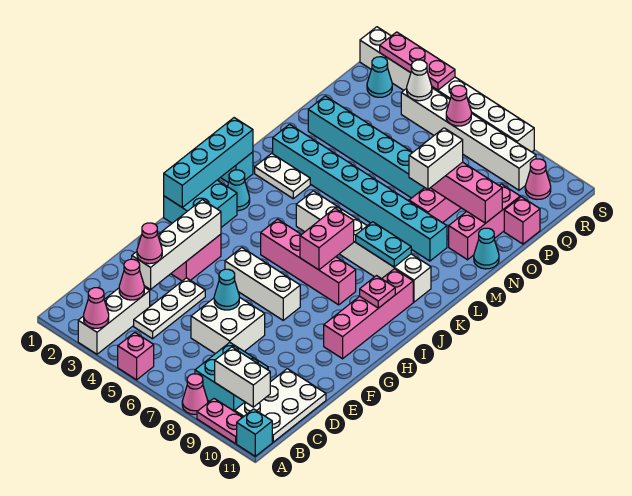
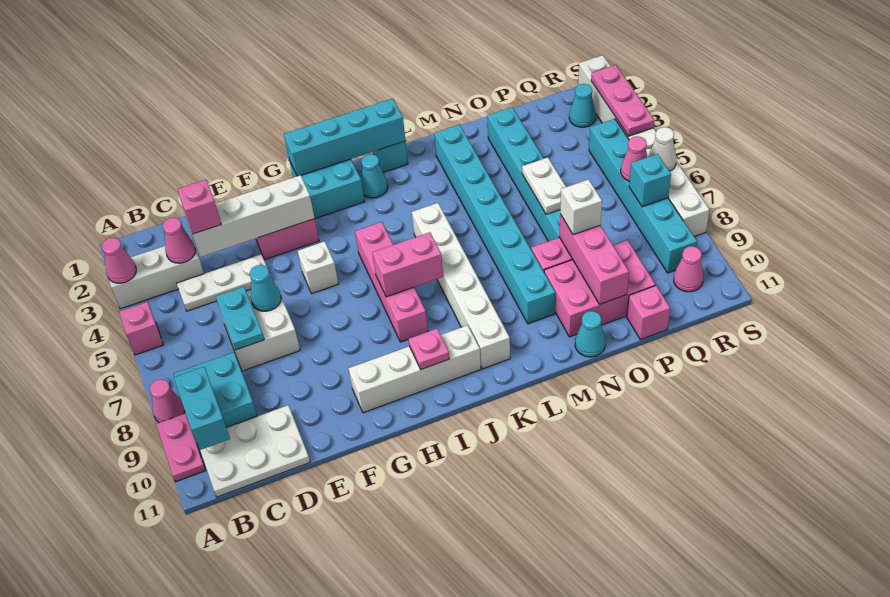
cyan brick A11 level 1 -> cyan brick R7 level 2
white brick B9:B10 level 2 -> cyan brick B9:B10 level 2
pink cone D3 level 3 -> pink brick D3 level 3
white brick G5:G7 level 1 -> white brick G5 level 1
pink brick G10:J10 level 1 -> white brick G10:J10 level 1
cyan plate K8:K9 level 2 -> cyan plate D6:D7 level 2
white plate L2:L3 level 1 -> white plate O5:O6 level 2
white brick N8:O8 level 3 -> white brick O8 level 3
pink brick N10:P10 level 1 -> pink brick N9:P10 level 1
white brick R4:R9 level 1 -> cyan brick R4:R9 level 1
white cone R4 level 2 -> white cone S6 level 2

